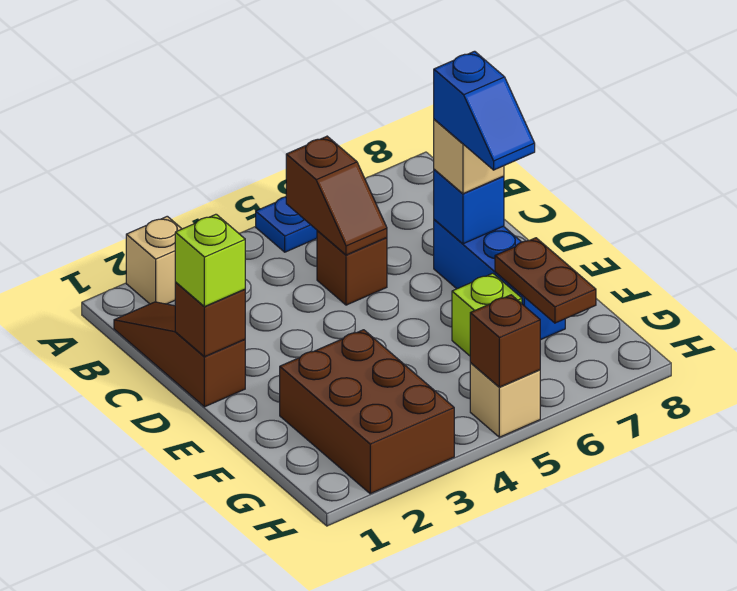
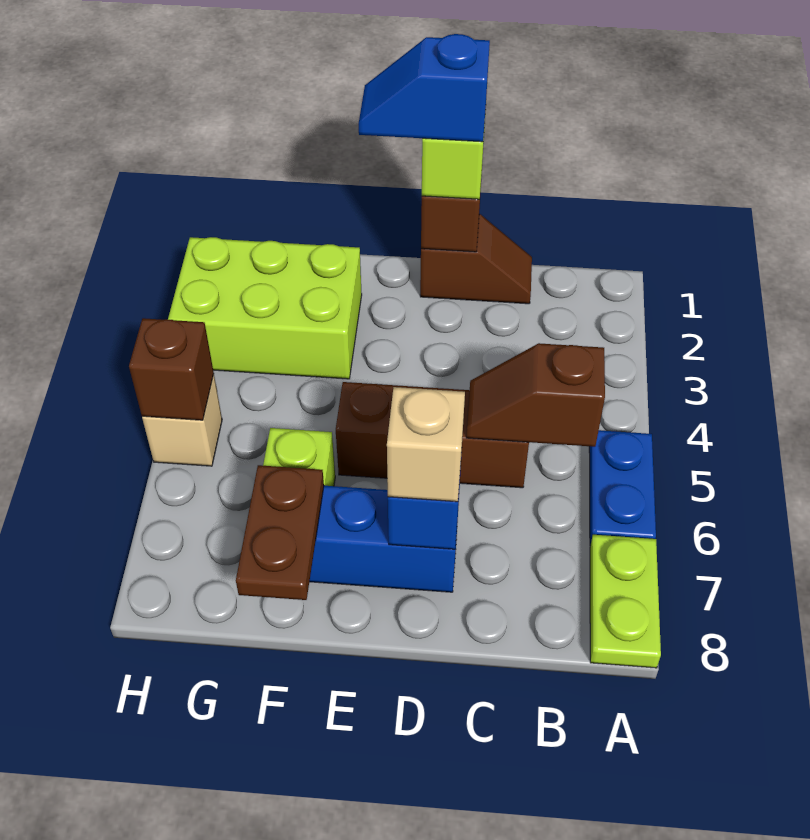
tan brick A2 level 1 -> none
none -> lime plate A7:A8 level 1
brown slope B1:D1 level 1 top D -> brown slope C1:D1 level 1 top D
brown brick C5 level 1 -> brown brick C5:E5 level 1
blue slope D7:E7 level 4 top D -> blue slope D1:E1 level 4 top D
brown brick F2:H3 level 1 -> lime brick F2:H3 level 1
brown plate F7:G7 level 2 -> brown plate F7:F8 level 2

